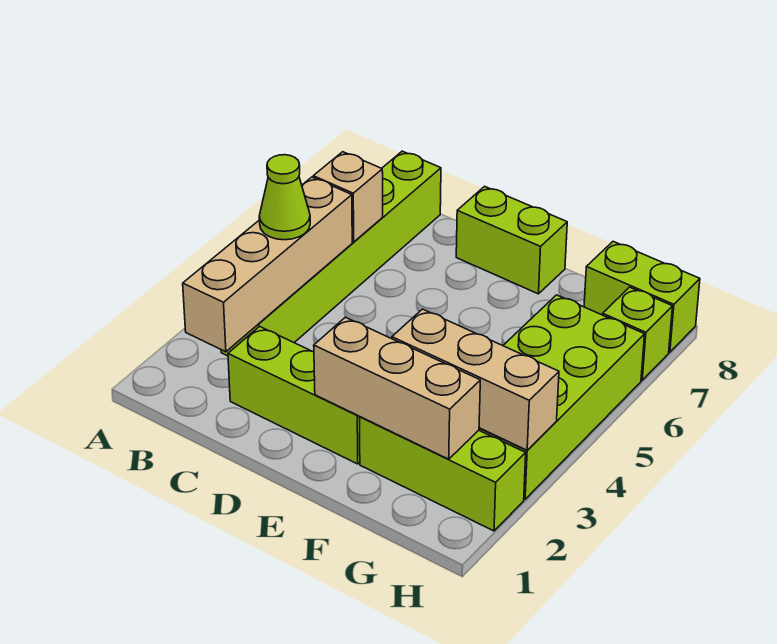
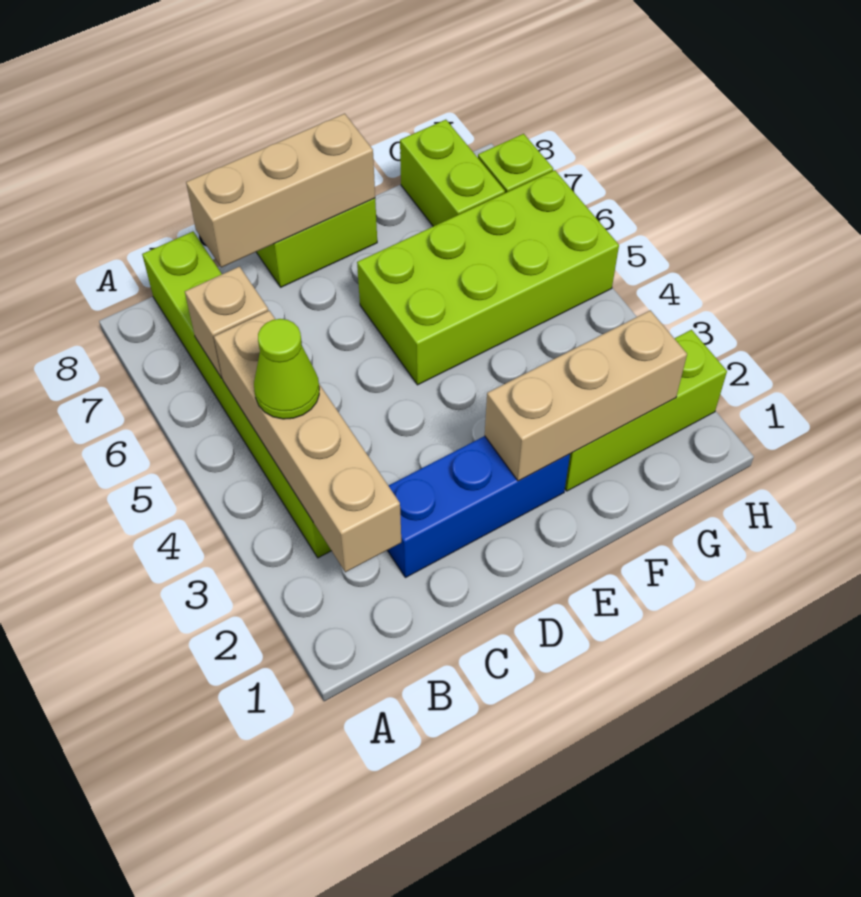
lime brick C2:E2 level 1 -> blue brick C2:E2 level 1
tan brick F3:H3 level 2 -> tan brick C8:E8 level 2
lime brick G3:H6 level 1 -> lime brick E5:H6 level 1
lime brick G8:H8 level 1 -> lime brick G7:G8 level 1

